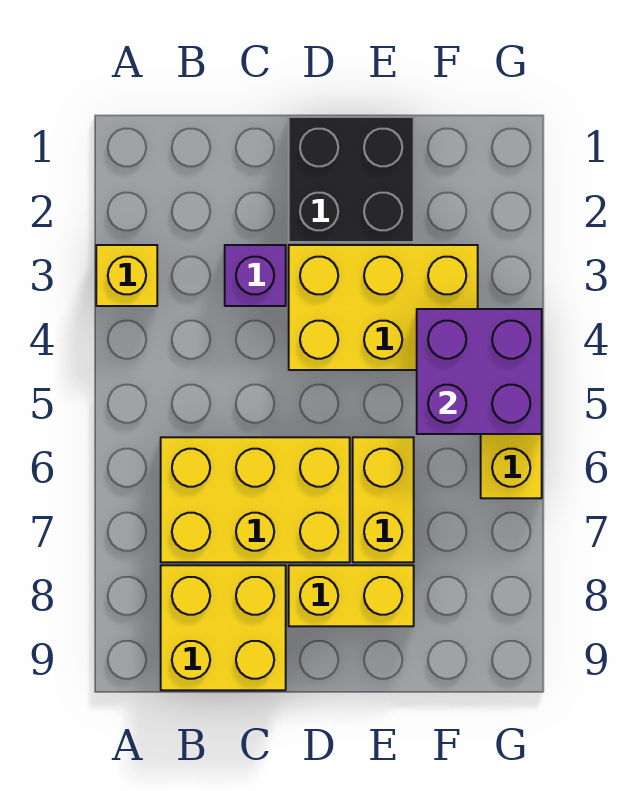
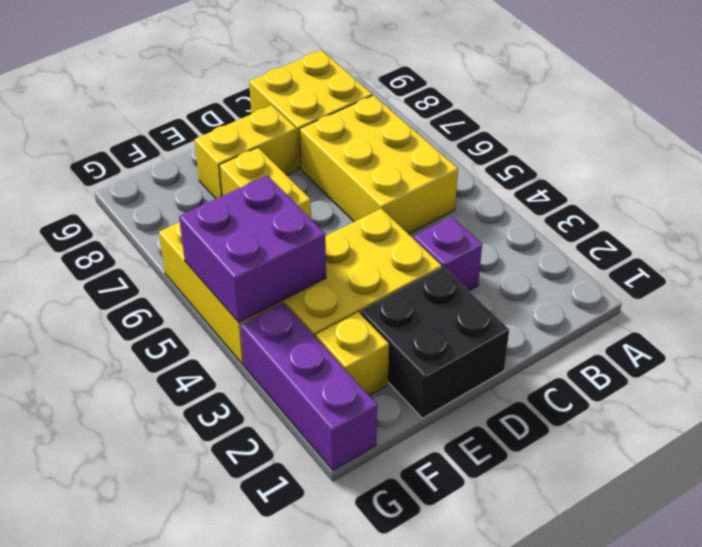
yellow brick A3 level 1 -> yellow brick F2 level 1
yellow brick B6:D7 level 1 -> yellow brick B5:C7 level 1
none -> purple brick G1:G3 level 1

